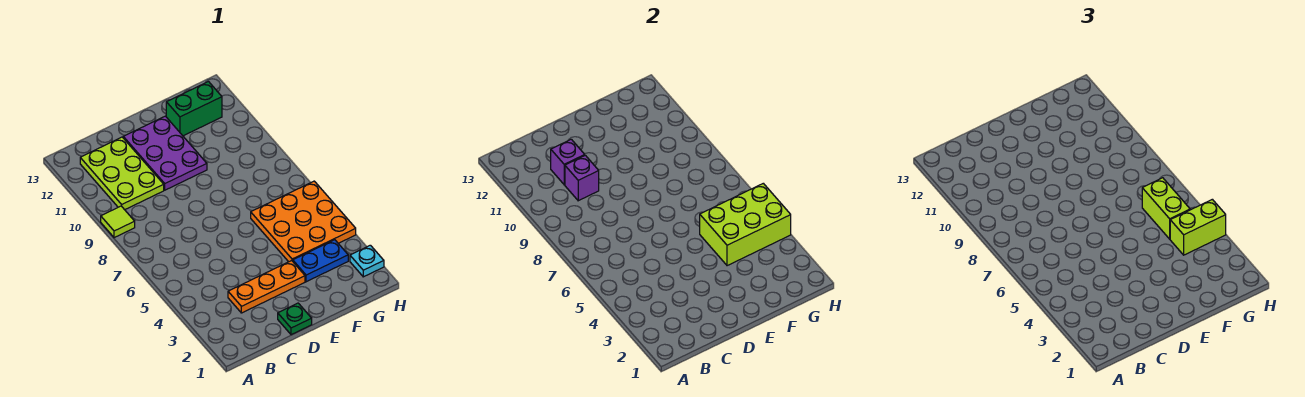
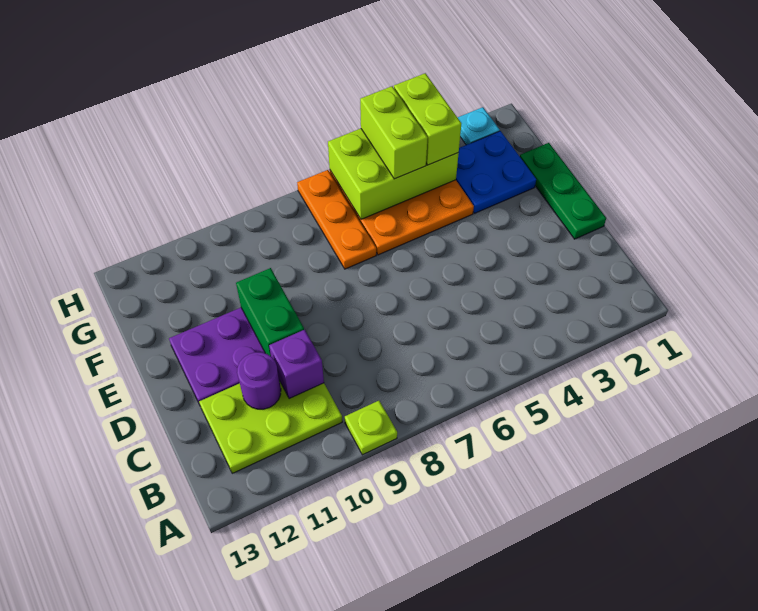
lime tile A9 level 1 -> lime plate A9 level 1
orange plate C3:E3 level 1 -> orange plate F7:H7 level 1
purple brick C11 level 2 -> purple round brick C11 level 2
green plate D1 level 1 -> green plate D1:F1 level 1
blue plate F3:G3 level 1 -> blue plate F2:G3 level 1
lime brick F4:H5 level 2 -> lime brick G4:H6 level 2
green brick F12:G12 level 1 -> green brick D10:E10 level 2
lime brick G5:G6 level 3 -> lime brick G5:H5 level 3

